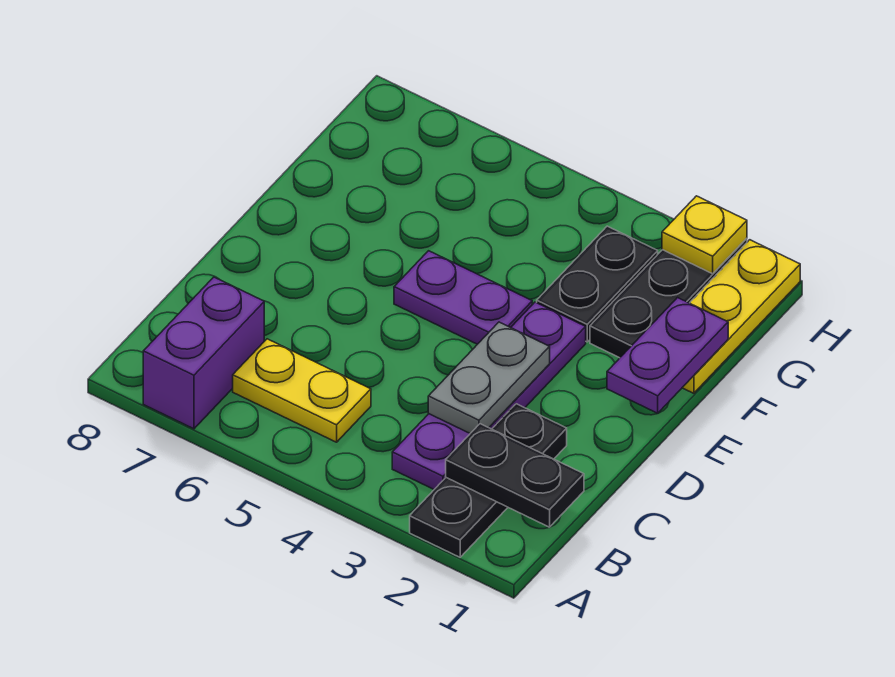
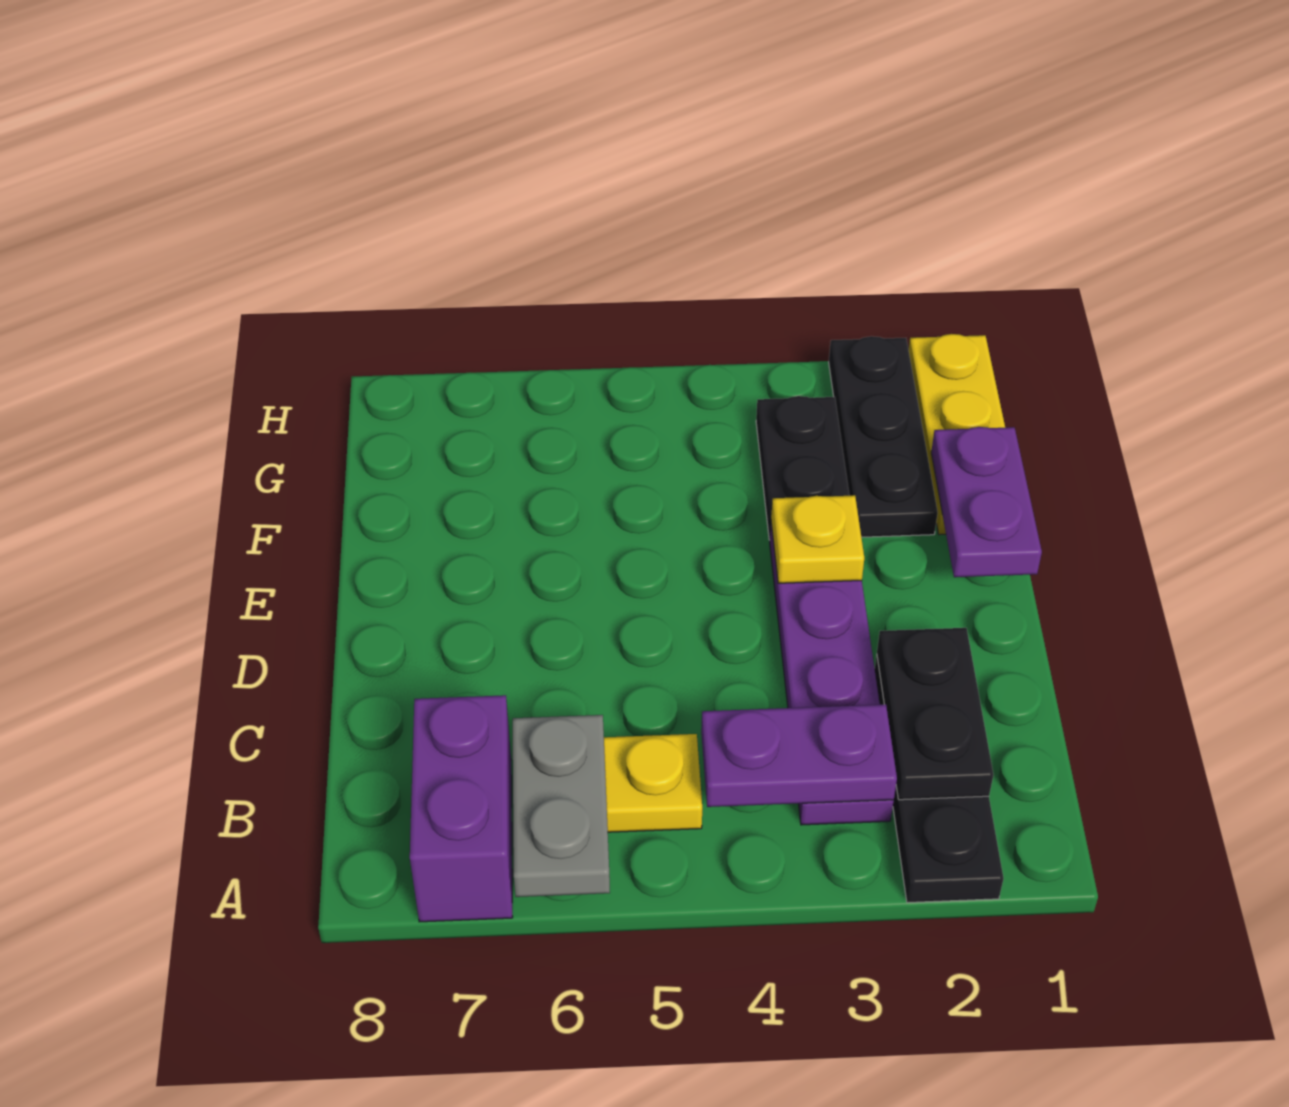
black plate B1:B2 level 2 -> black plate B2:C2 level 2
grey plate C3:D3 level 2 -> grey plate A6:B6 level 2
purple plate E4:E5 level 1 -> purple plate B3:B4 level 2
yellow plate H2 level 2 -> yellow plate E3 level 2

